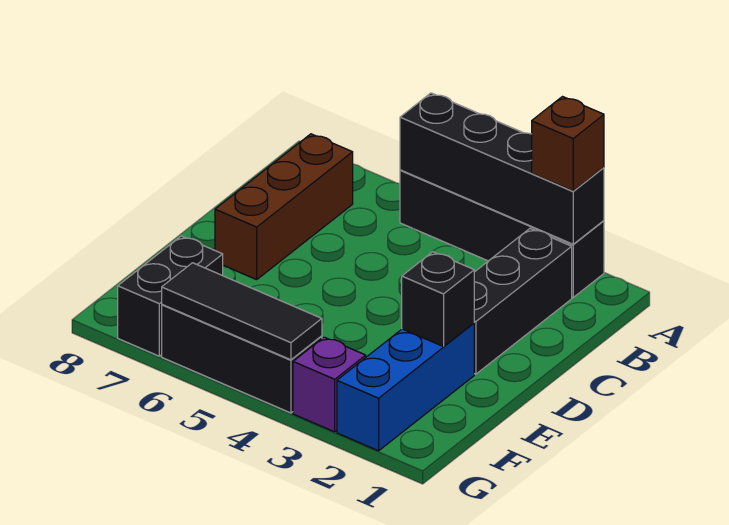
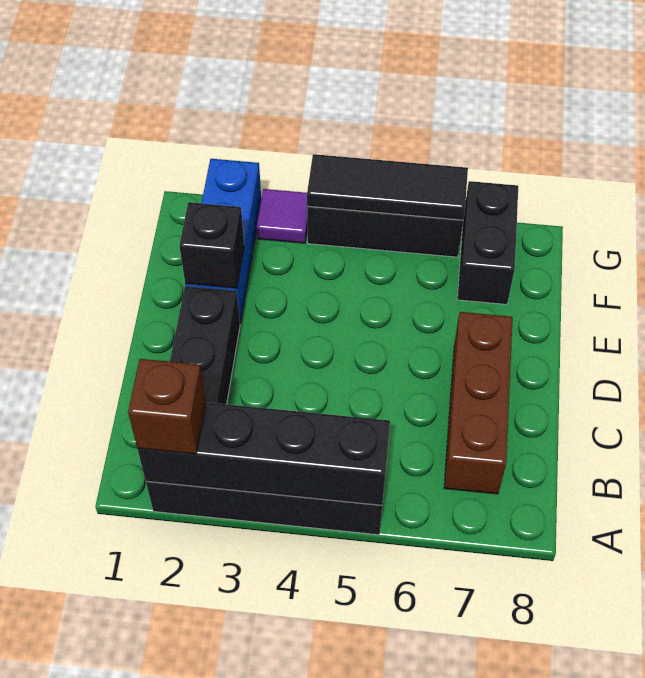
purple brick G3 level 1 -> purple tile G3 level 1

